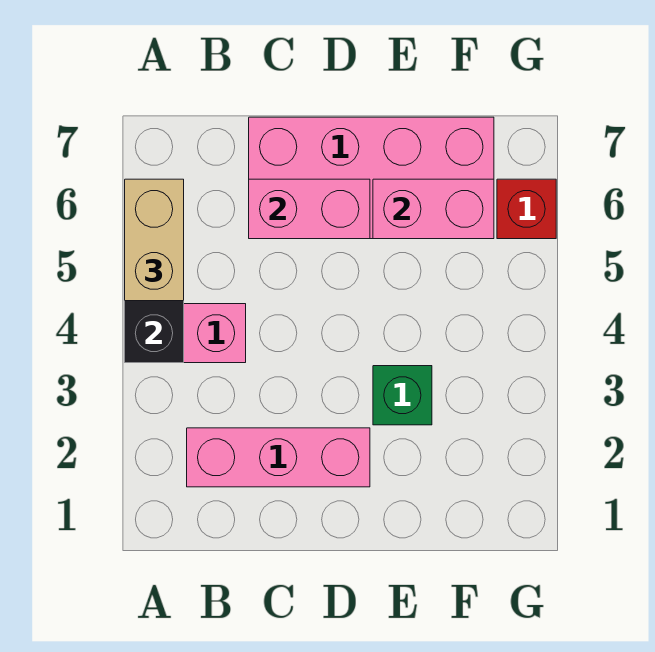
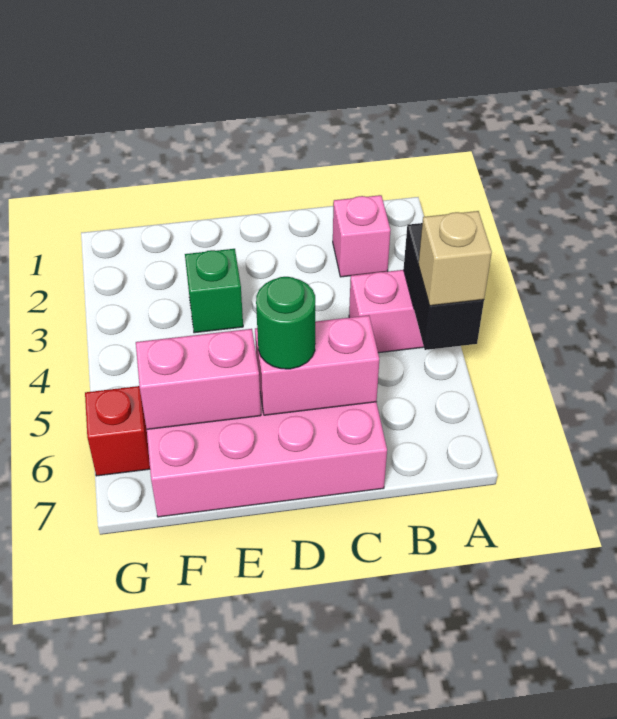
tan brick A5:A6 level 3 -> tan brick A5 level 3
pink brick B2:D2 level 1 -> pink brick B2 level 1
none -> green round brick D6 level 3

